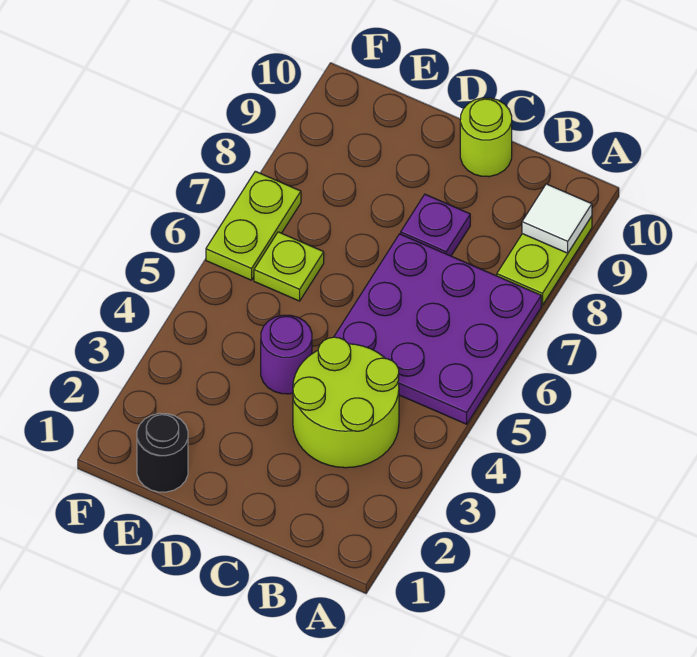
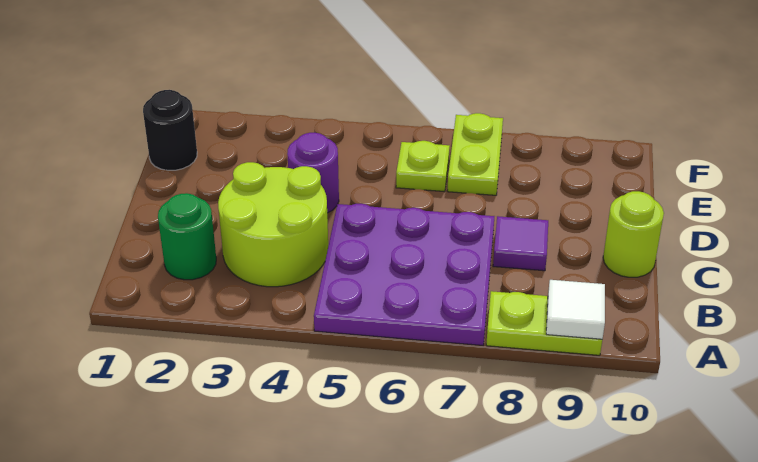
none -> green round brick B2 level 1
purple plate C8 level 1 -> purple tile C8 level 1
lime plate F6:F7 level 1 -> lime plate E7:F7 level 1

